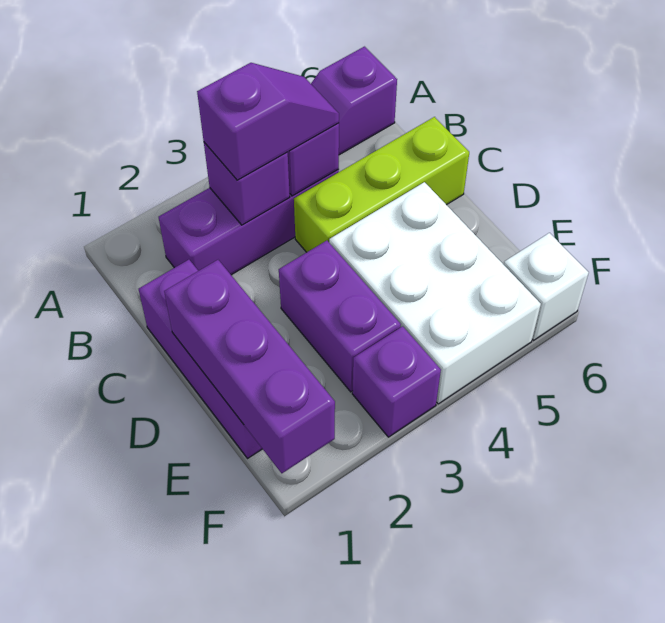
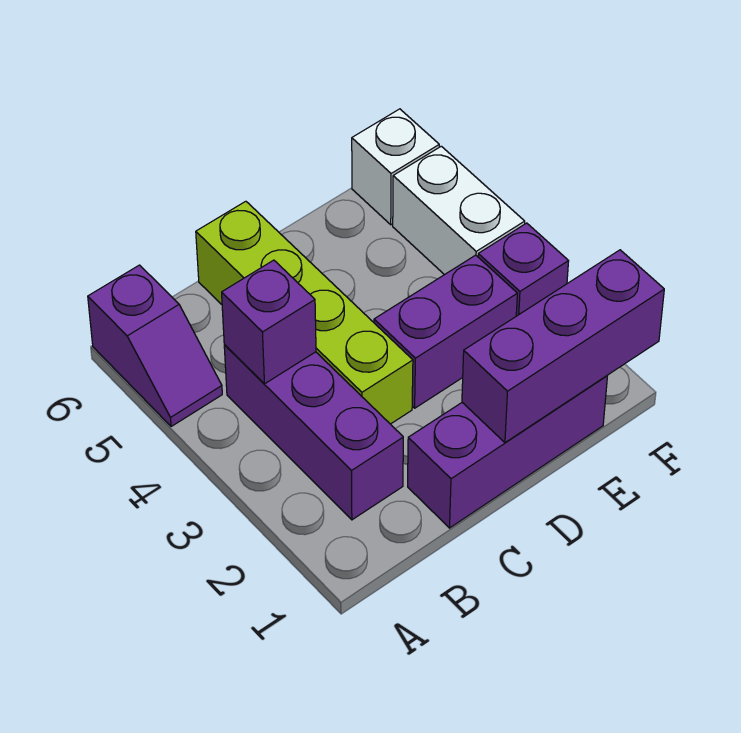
purple brick B3 level 2 -> none
purple slope B3:B4 level 3 top 3 -> none
lime brick C4:C6 level 1 -> lime brick C3:C6 level 1
white brick D4:F5 level 1 -> white brick F4:F5 level 1

